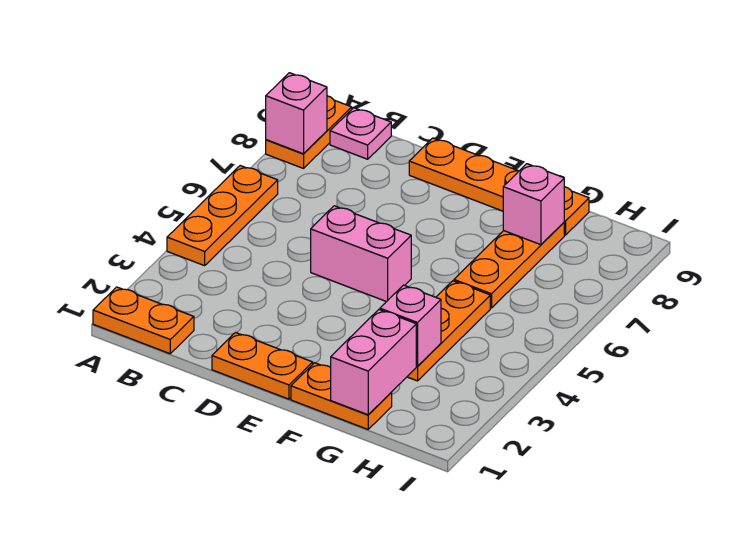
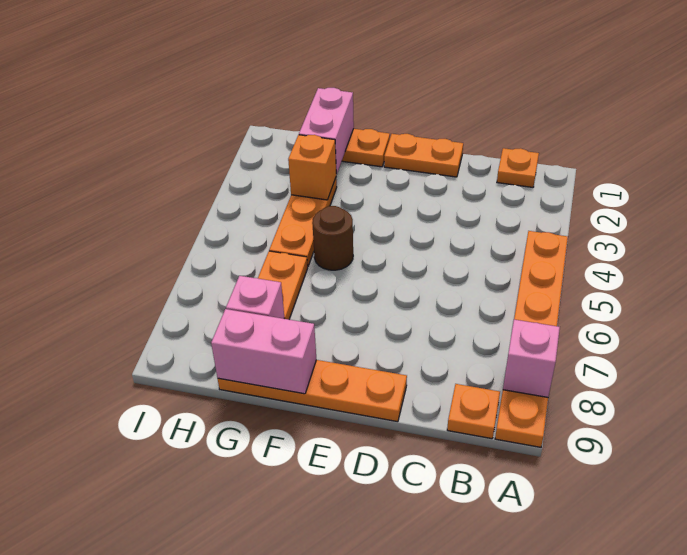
orange plate A1:B1 level 1 -> orange plate B1 level 1
pink plate B9 level 1 -> orange plate B9 level 1
pink brick D5:E5 level 1 -> pink brick F9:G9 level 2
none -> brown round brick F5 level 1
pink brick G3 level 2 -> orange brick G3 level 2

